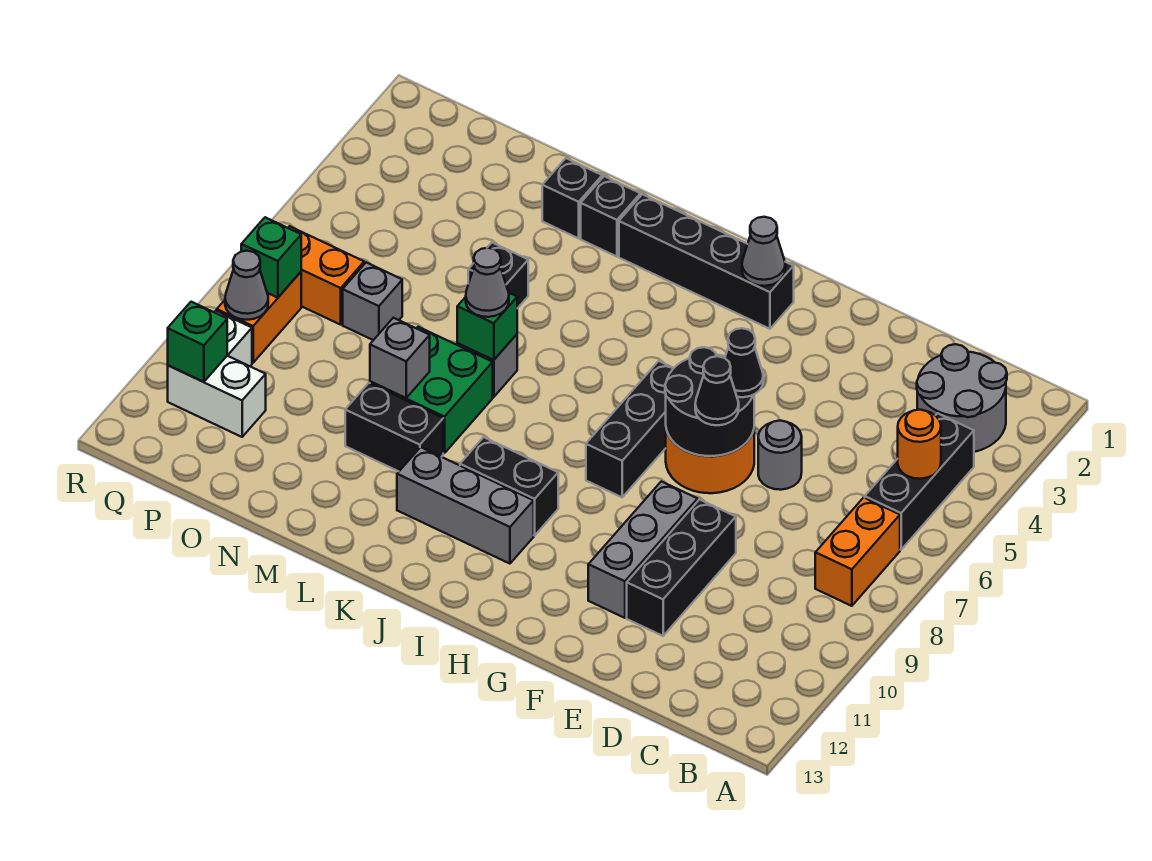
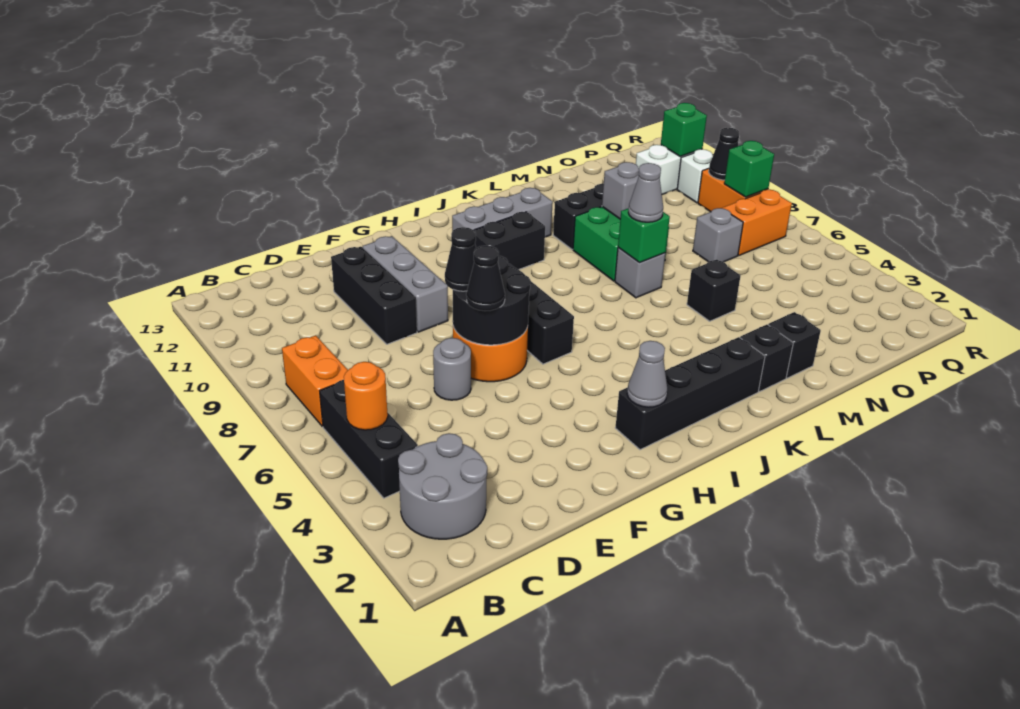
grey cone Q9 level 2 -> black cone Q9 level 2

